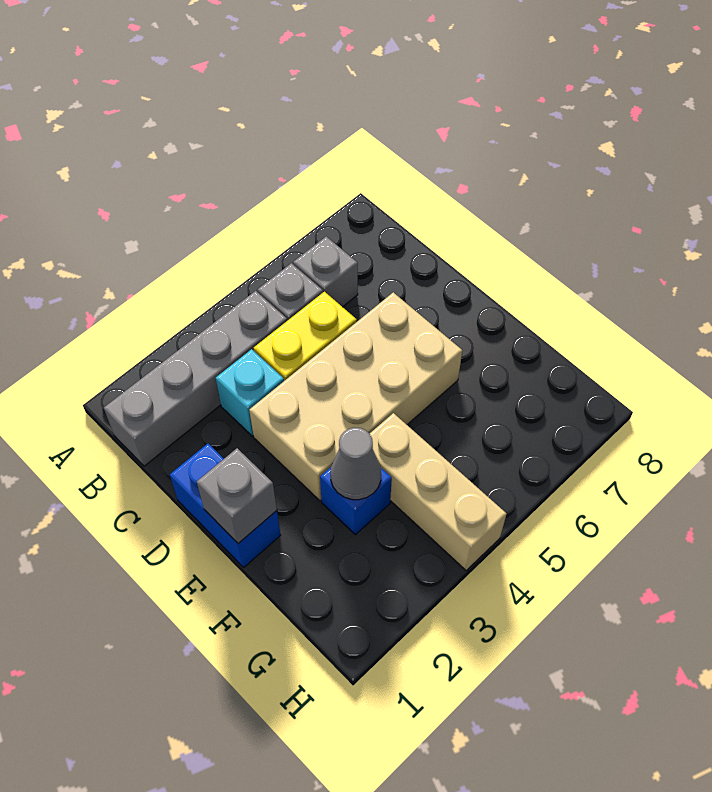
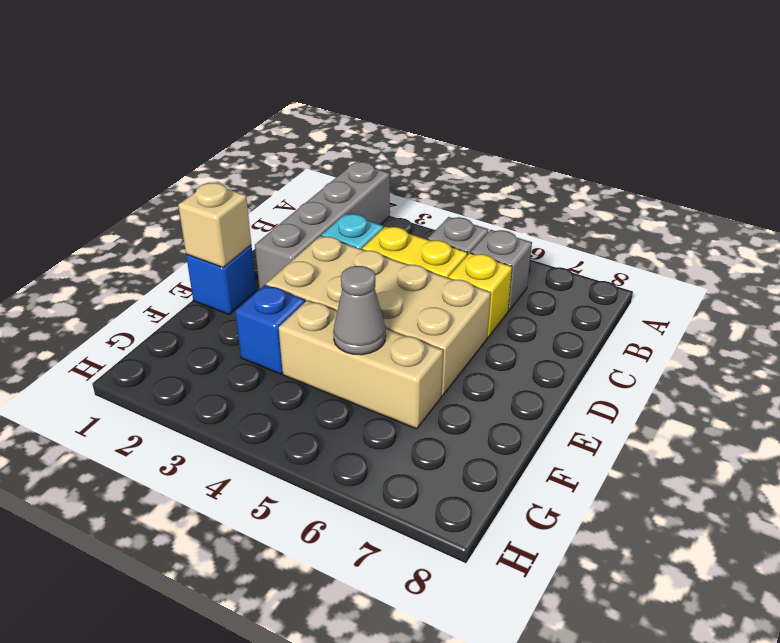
grey brick B1:B4 level 1 -> grey brick A2:D2 level 1
none -> yellow brick C6 level 1
blue brick D1:E1 level 1 -> blue brick E1 level 1
grey brick E1 level 2 -> tan brick E1 level 2
grey cone F3 level 2 -> grey cone F5 level 2
tan brick F4:H4 level 1 -> tan brick F4:F6 level 1

